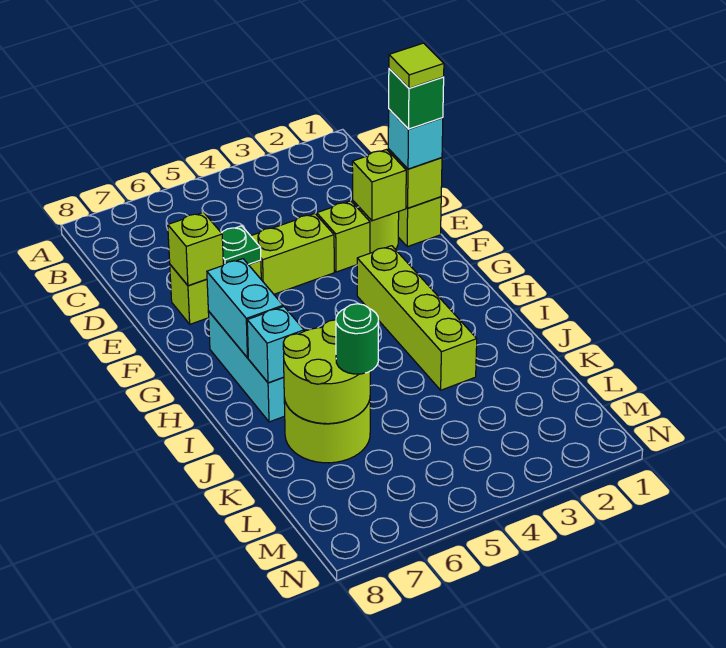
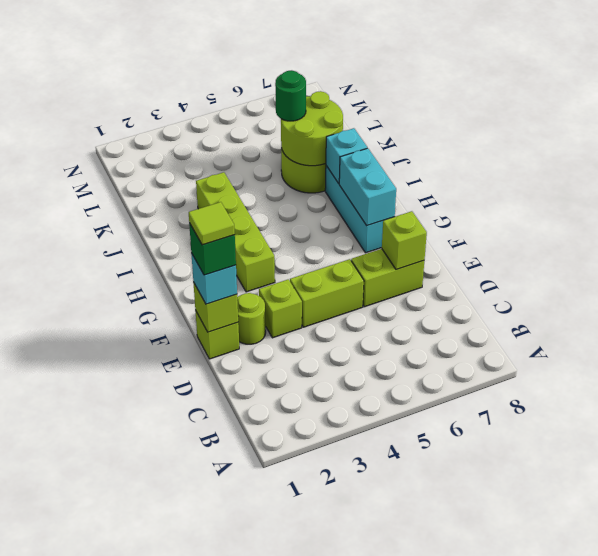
lime brick E2 level 2 -> none
green plate E6 level 2 -> none

